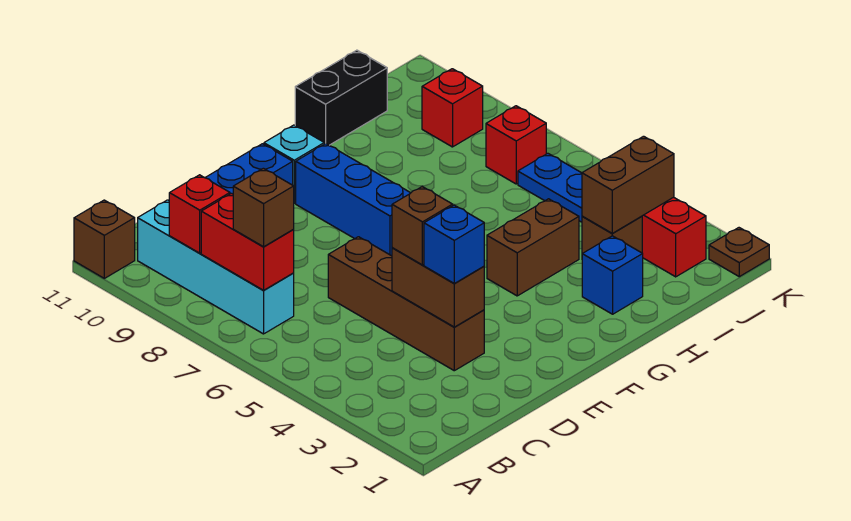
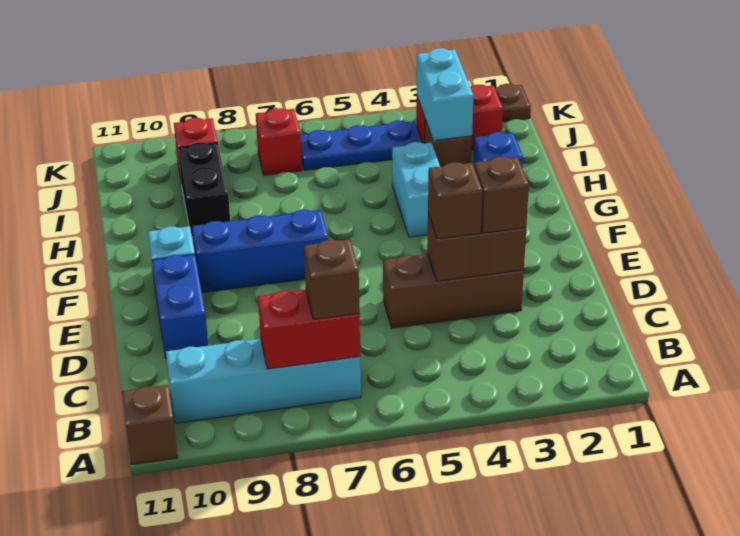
red brick B9 level 2 -> none
brown brick D3:D6 level 1 -> brown brick D3:D5 level 1
blue brick D3 level 3 -> brown brick D3 level 3
brown brick G4:H4 level 1 -> cyan brick G4:H4 level 1
black brick H11:I11 level 1 -> black brick H9:I9 level 1
brown brick I3:J3 level 2 -> cyan brick I3:J3 level 2

